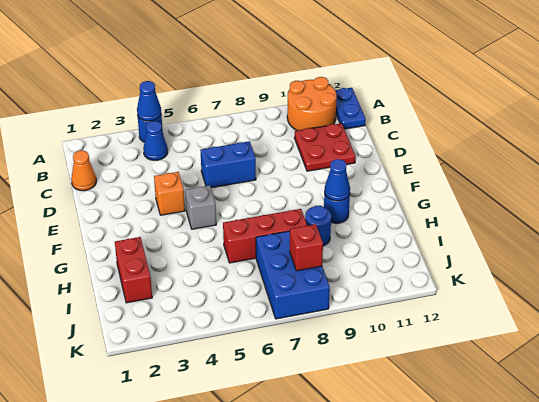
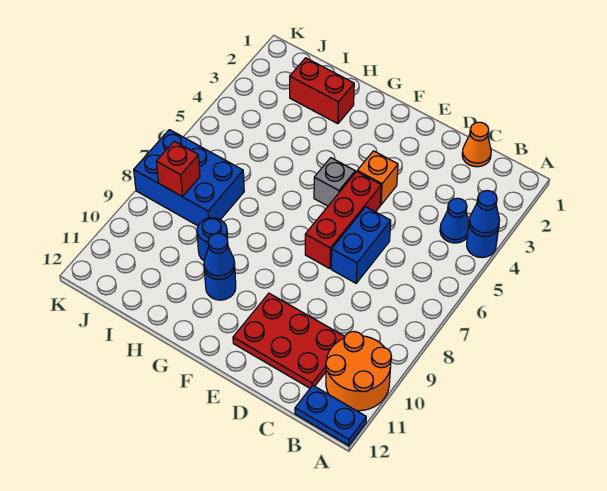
red plate C10:D11 level 1 -> red plate C10:E11 level 1
red brick H6:H8 level 1 -> red brick E5:E7 level 1

